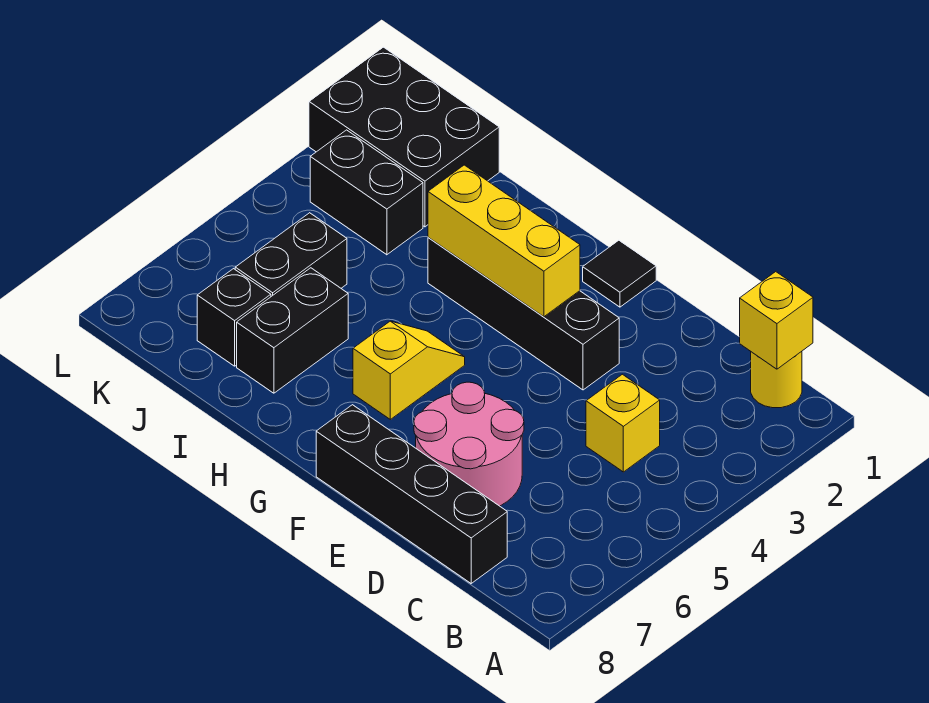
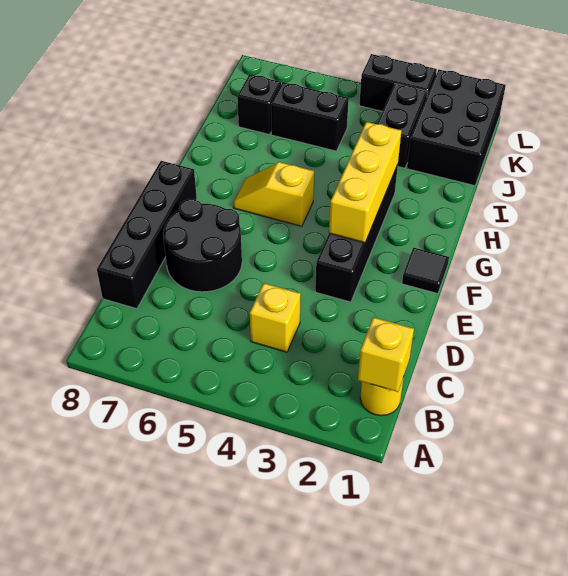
pink round brick D6:E7 level 1 -> black round brick D6:E7 level 1
yellow slope G5:G6 level 1 top 6 -> yellow slope G5:G6 level 1 top 5
black brick I6:I7 level 1 -> black brick L3:L4 level 1

